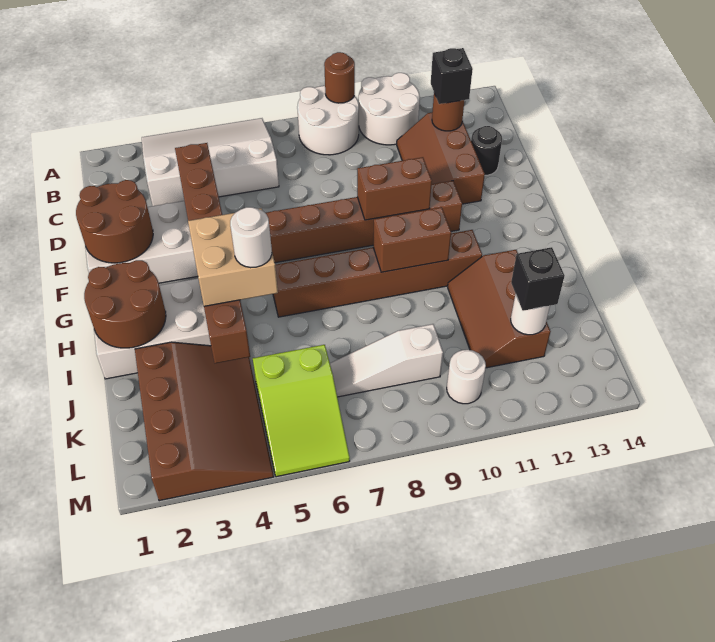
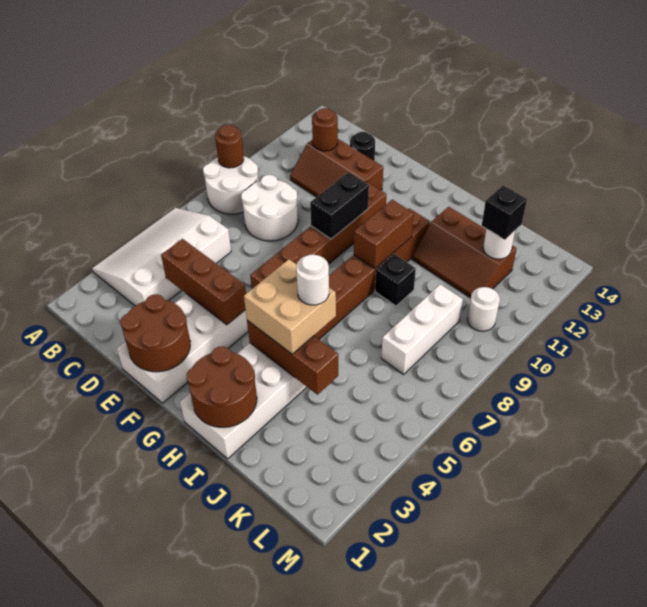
white round brick A10:B11 level 1 -> white round brick C8:D9 level 1
black brick C12 level 3 -> black brick I9 level 1
brown brick F9:F10 level 2 -> black brick F9:F10 level 2
brown slope J2:M4 level 1 top 2 -> none
lime slope K5:M6 level 1 top K -> none
white slope K7:K9 level 1 top 9 -> white brick K7:K9 level 1

